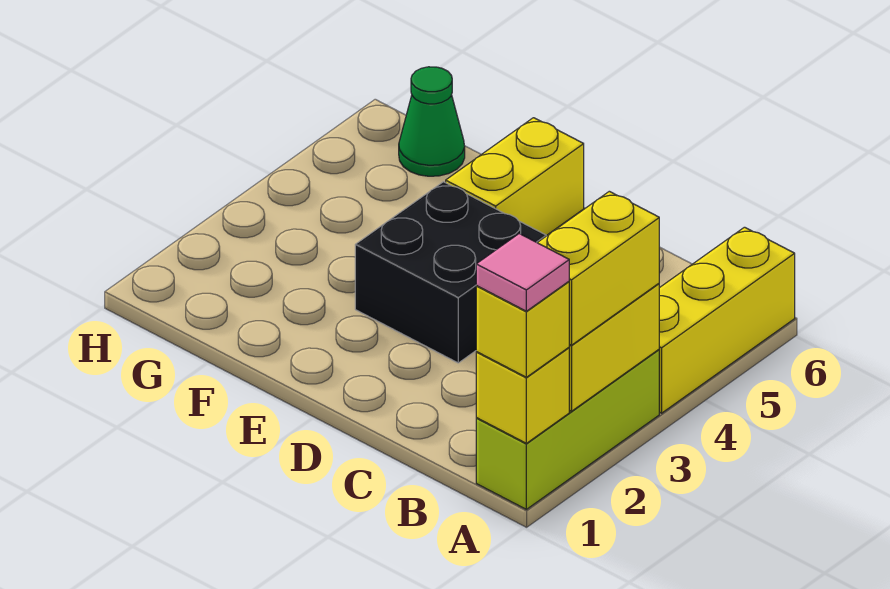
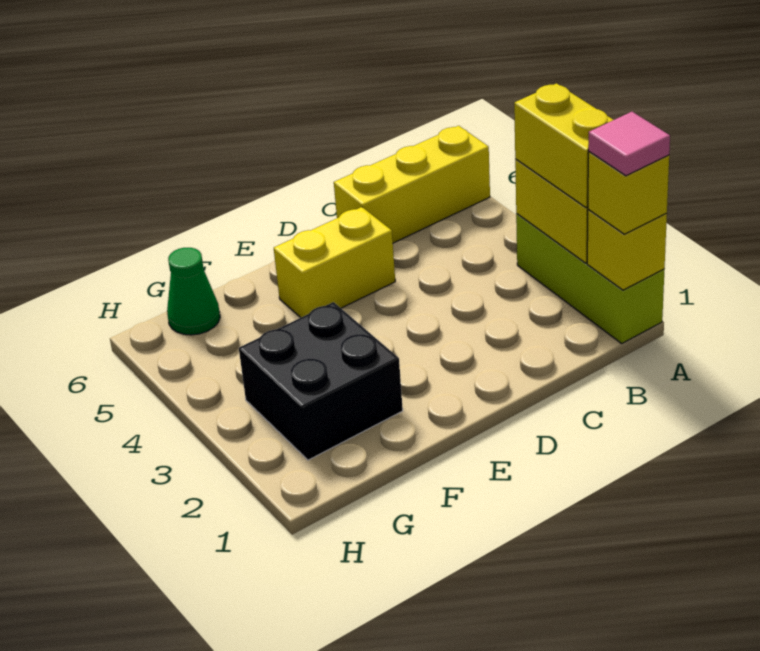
yellow brick A4:A6 level 1 -> yellow brick A6:C6 level 1
black brick D3:E4 level 1 -> black brick F2:G3 level 1
yellow brick E5:E6 level 1 -> yellow brick D5:E5 level 1

